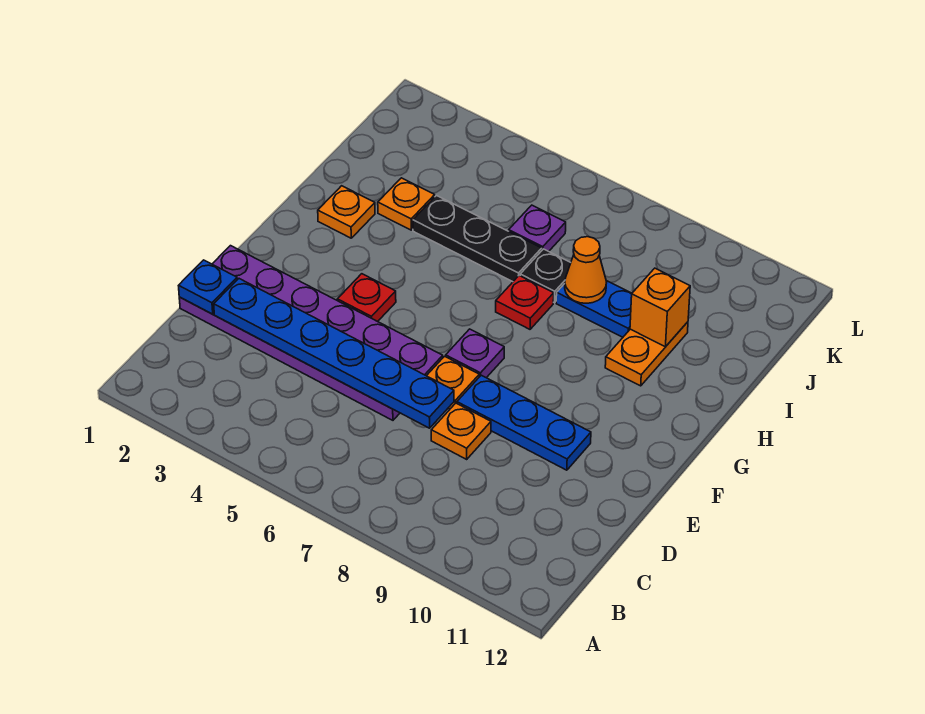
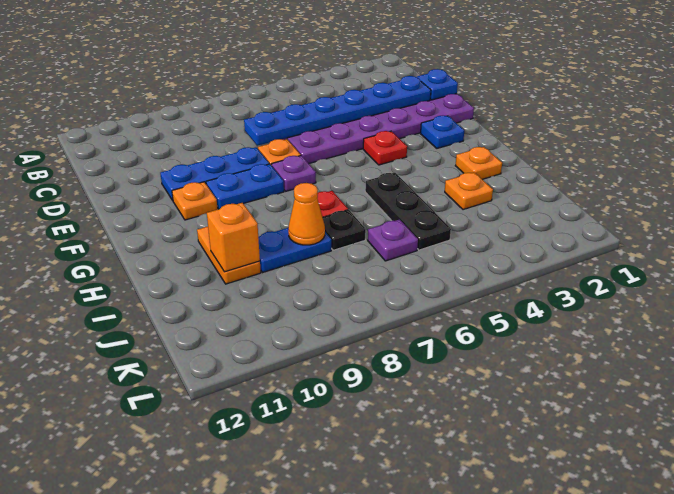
orange plate D8 level 1 -> orange plate F10 level 1
none -> blue plate F2 level 1
none -> blue plate F8:F9 level 1
black plate I4:I6 level 1 -> black plate H5:J5 level 1

